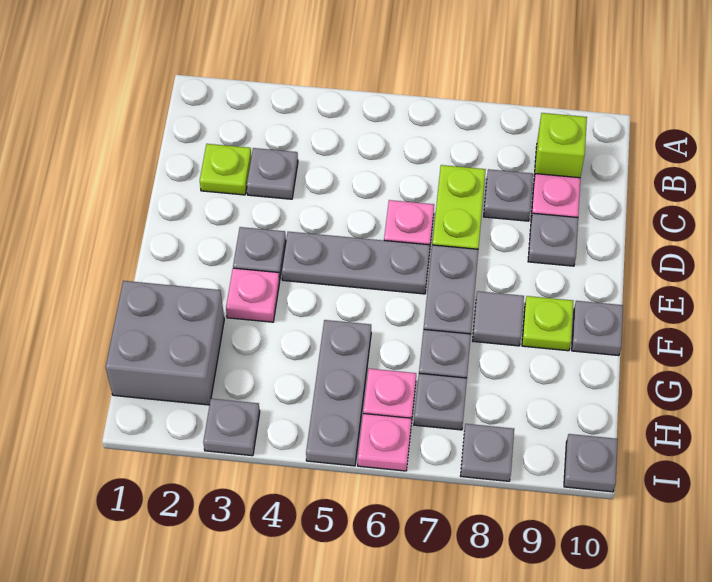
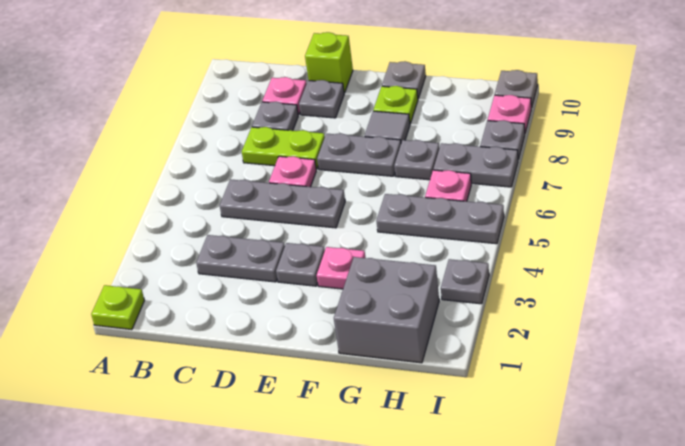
lime brick B9 level 1 -> lime brick D10 level 1
lime plate C2 level 1 -> lime plate A1 level 1
grey plate C3 level 1 -> grey plate C3:D3 level 1
grey plate E4:E6 level 1 -> grey plate C5:E5 level 1
grey plate H7 level 1 -> grey plate H7:I7 level 1
pink plate I6 level 1 -> pink plate I9 level 1

